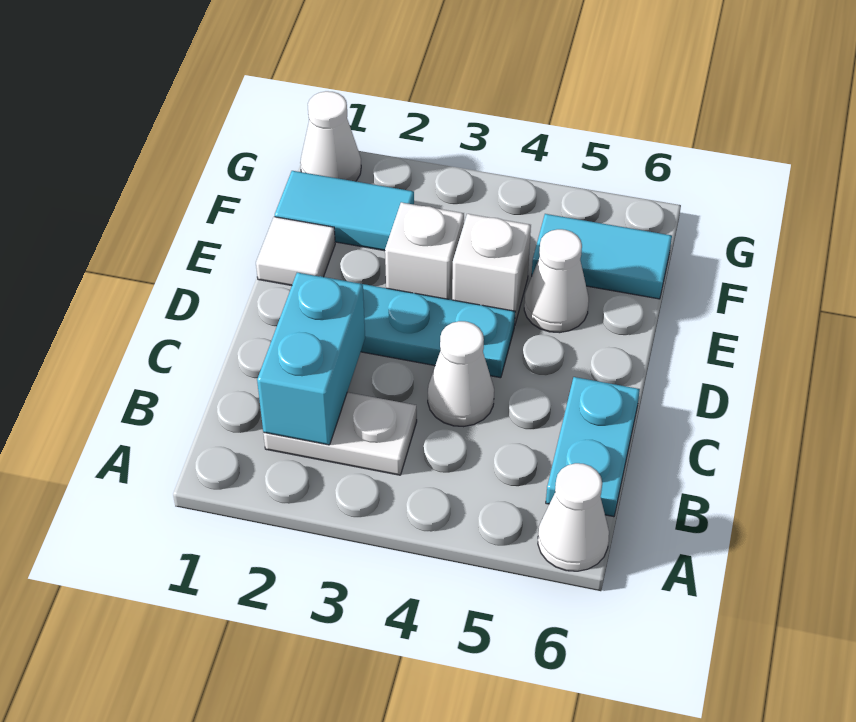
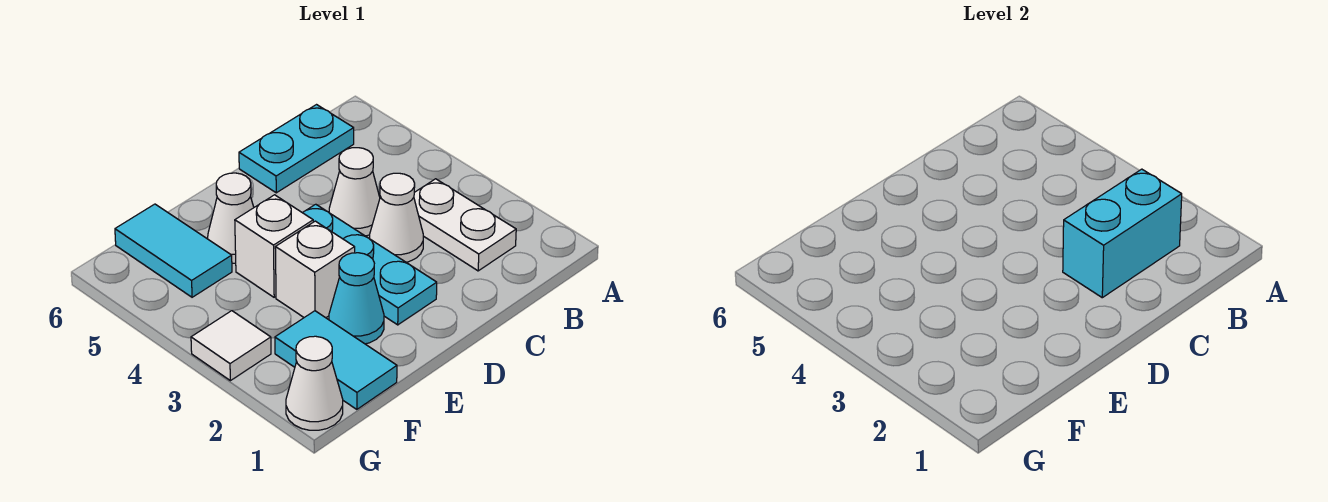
white cone A6 level 1 -> white cone C3 level 1
white tile E1 level 1 -> white tile G3 level 1
none -> cyan cone E2 level 1

